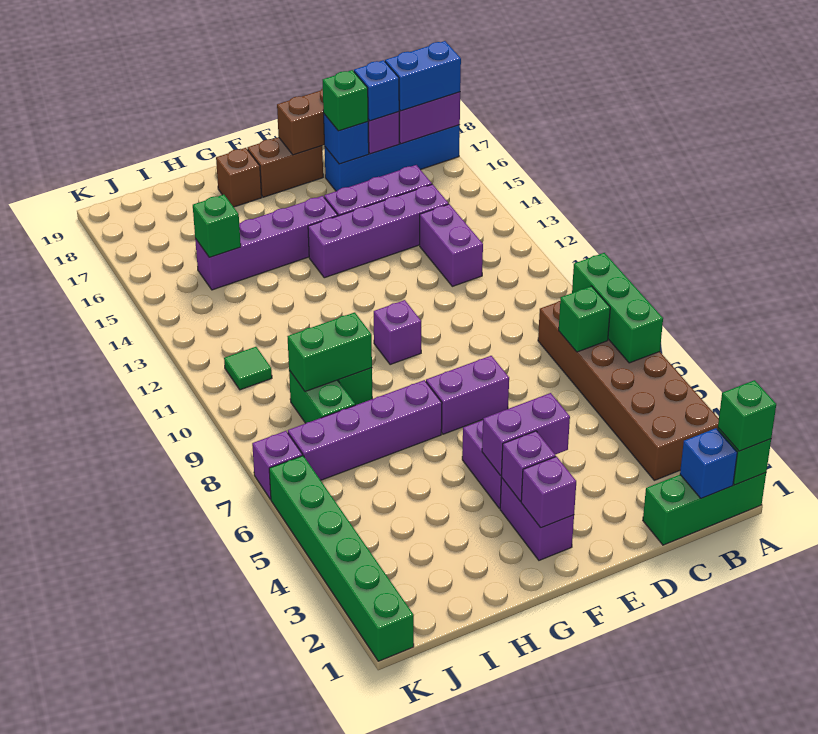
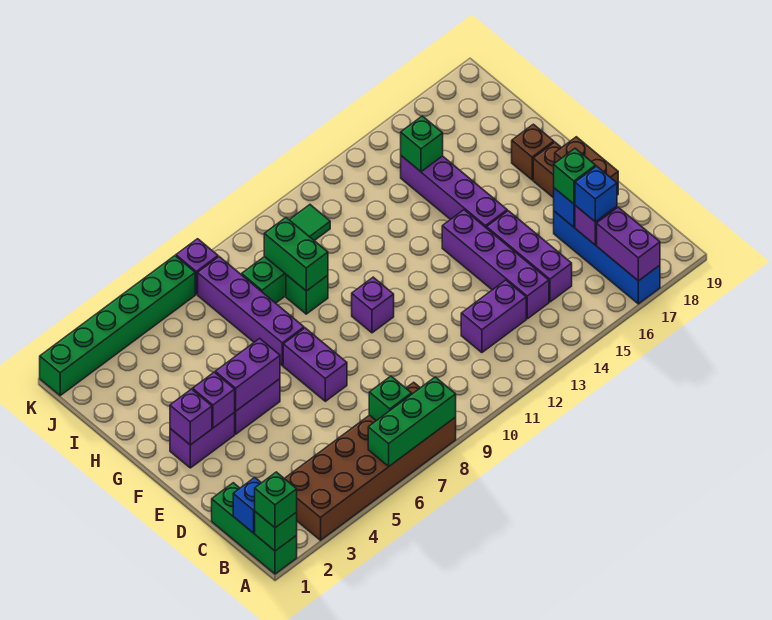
blue brick A17:B17 level 3 -> none
purple brick E4:F4 level 2 -> purple brick F4:F5 level 2

